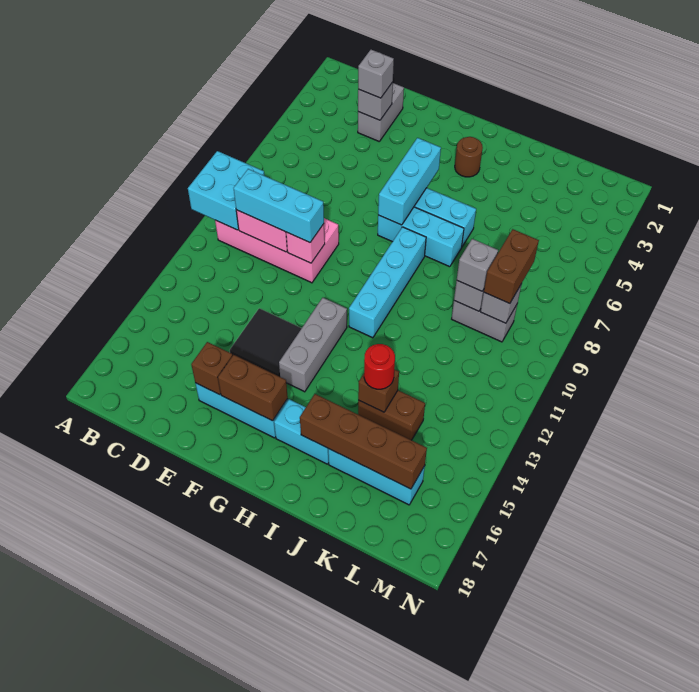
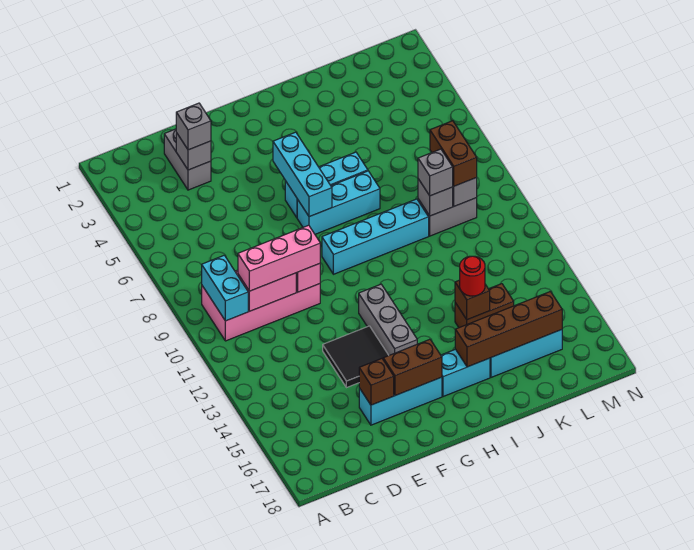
cyan brick A9:B10 level 2 -> cyan brick B9:B10 level 2
cyan brick C10:E10 level 3 -> pink brick C10:E10 level 3
brown round brick H3 level 1 -> none
cyan brick H8:H11 level 1 -> cyan brick G9:J9 level 1

